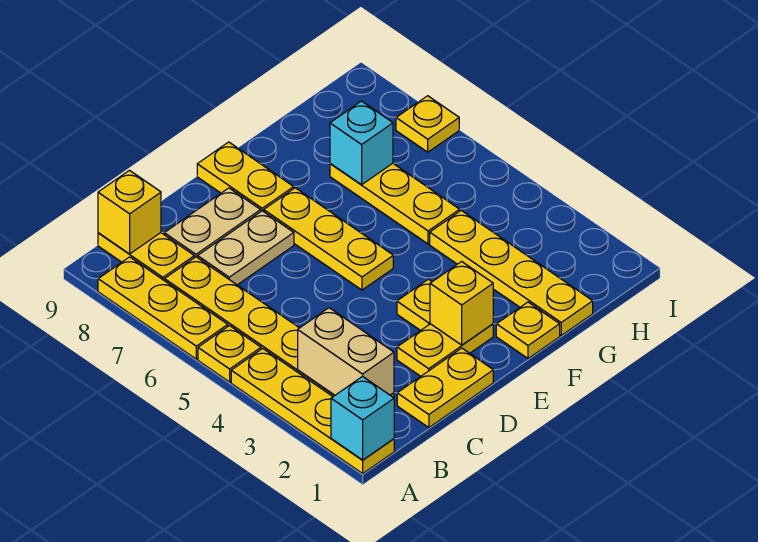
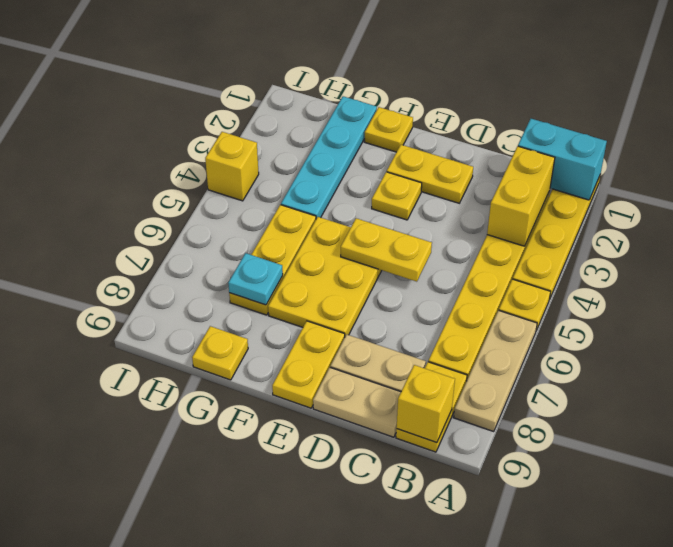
cyan brick A1 level 2 -> cyan brick A1:B1 level 2
yellow plate A6:A8 level 1 -> tan plate A6:A8 level 1
tan brick B2:B3 level 2 -> yellow brick B2:B3 level 2
yellow plate C1:D1 level 1 -> yellow plate D5:E5 level 2
tan plate C7:D7 level 1 -> tan plate C9:D9 level 1
yellow brick E2 level 2 -> yellow brick I4 level 1
yellow plate E5:E7 level 1 -> yellow plate E5:F7 level 1
yellow plate G1:G4 level 1 -> cyan plate G1:G4 level 1
cyan brick G7 level 2 -> cyan plate G7 level 2
yellow plate I7 level 1 -> yellow plate G9 level 1

